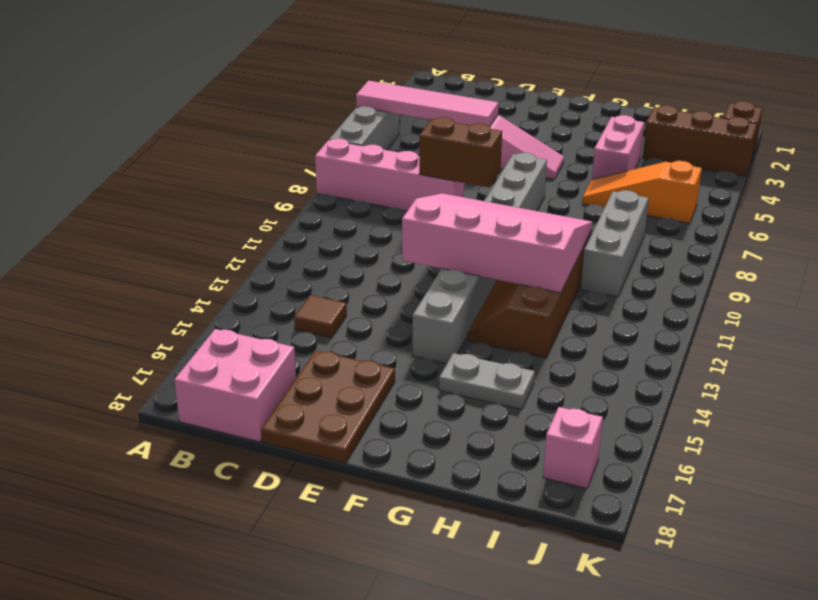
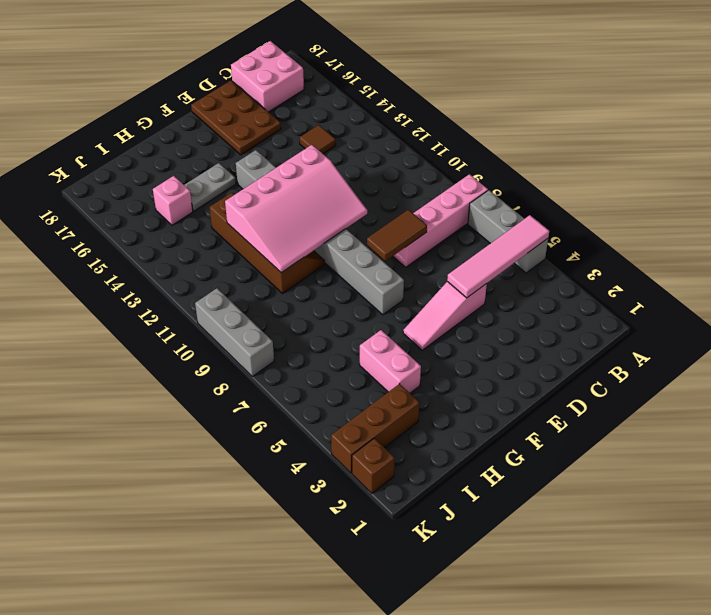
brown brick D8:E8 level 2 -> brown tile D8:E8 level 2
orange slope H6:J6 level 1 top J -> none
grey brick I8:I10 level 1 -> grey brick K8:K10 level 1
pink brick J17 level 1 -> pink brick I15 level 1

